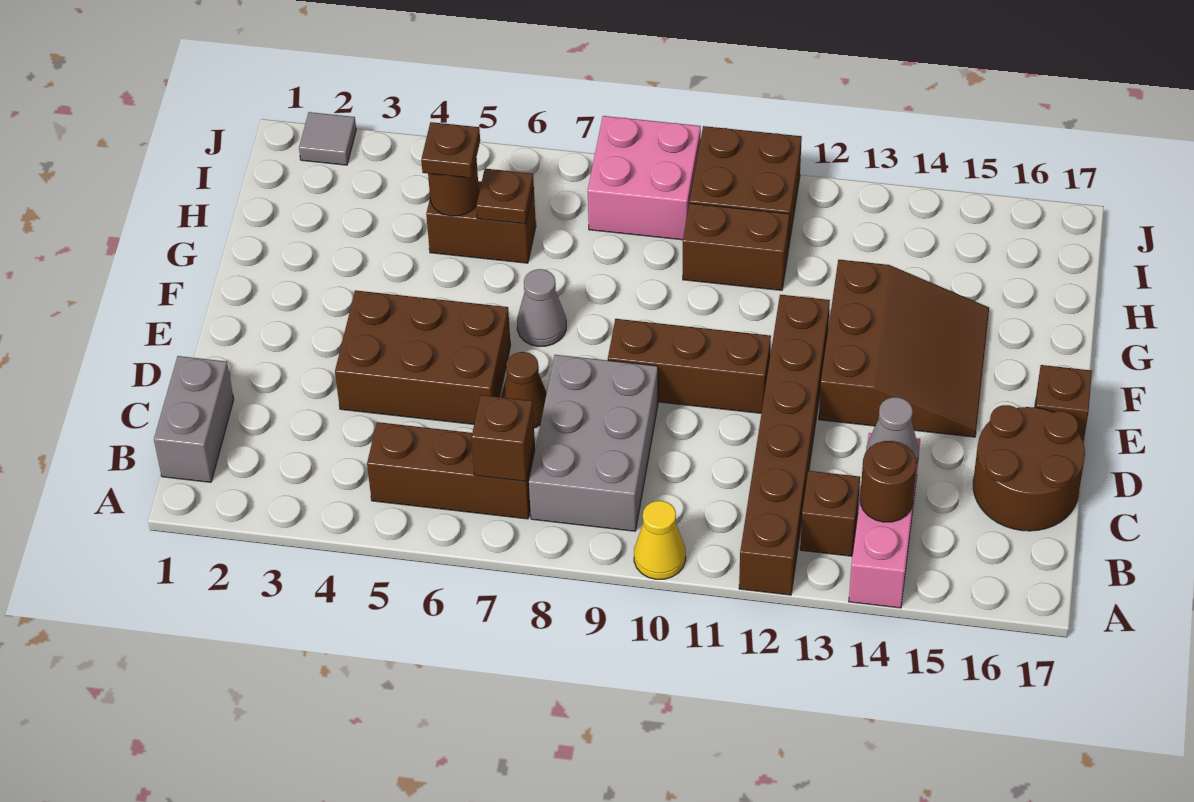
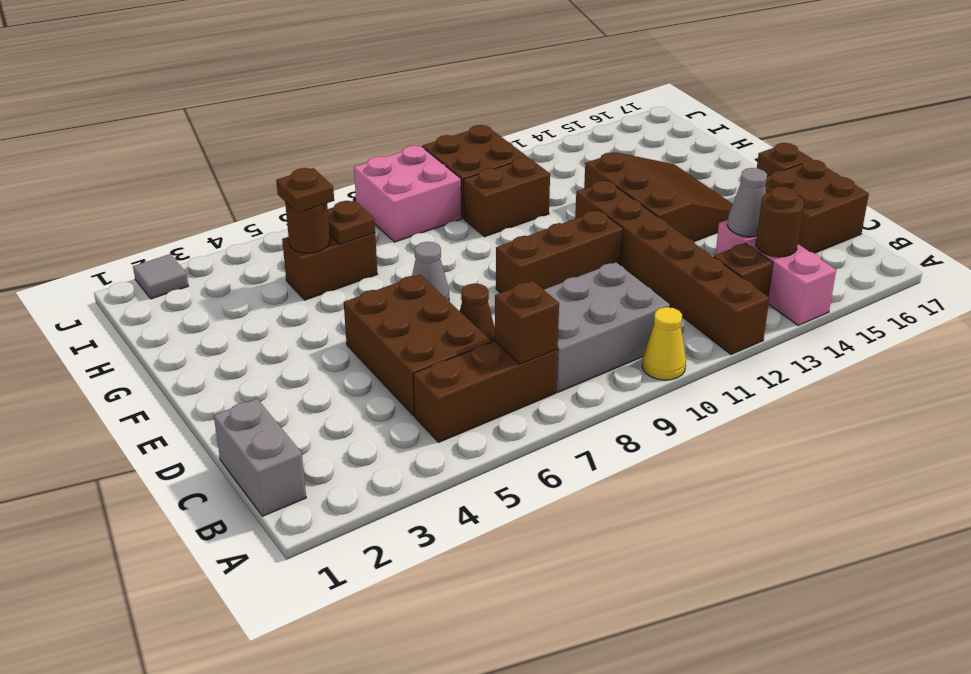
grey brick B8:D9 level 1 -> grey brick B8:C10 level 1
brown round brick C16:D17 level 1 -> brown brick C16:D17 level 1
brown brick D4:E6 level 1 -> brown brick C5:E6 level 1

